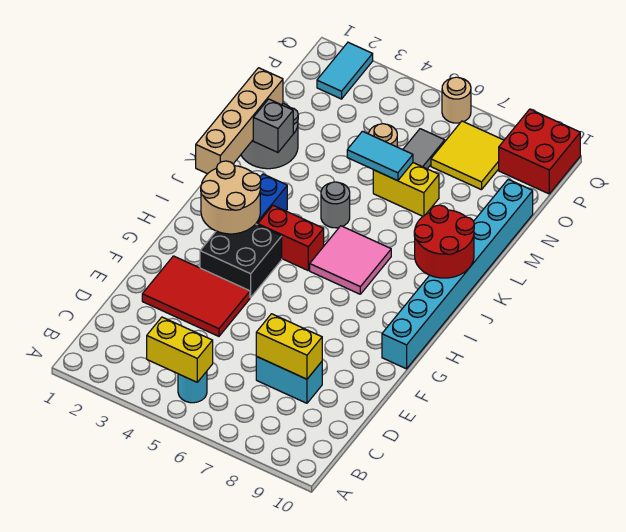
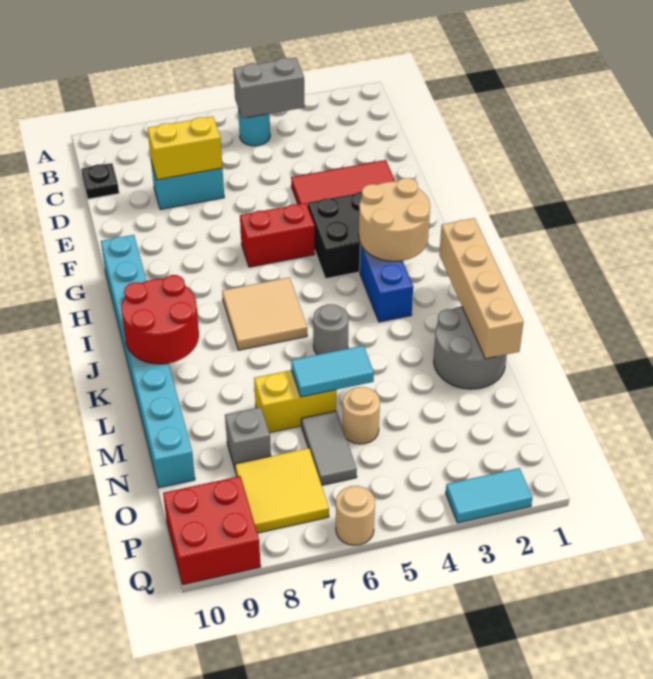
yellow brick B4:B5 level 2 -> grey brick B4:B5 level 2
none -> black plate C10 level 1
red brick I4:I5 level 1 -> red brick G5:G6 level 1
pink tile I6:J7 level 1 -> tan tile I6:J7 level 1
grey brick L2 level 2 -> grey brick N8 level 1
cyan tile P2:Q2 level 1 -> cyan tile Q2:Q3 level 1

